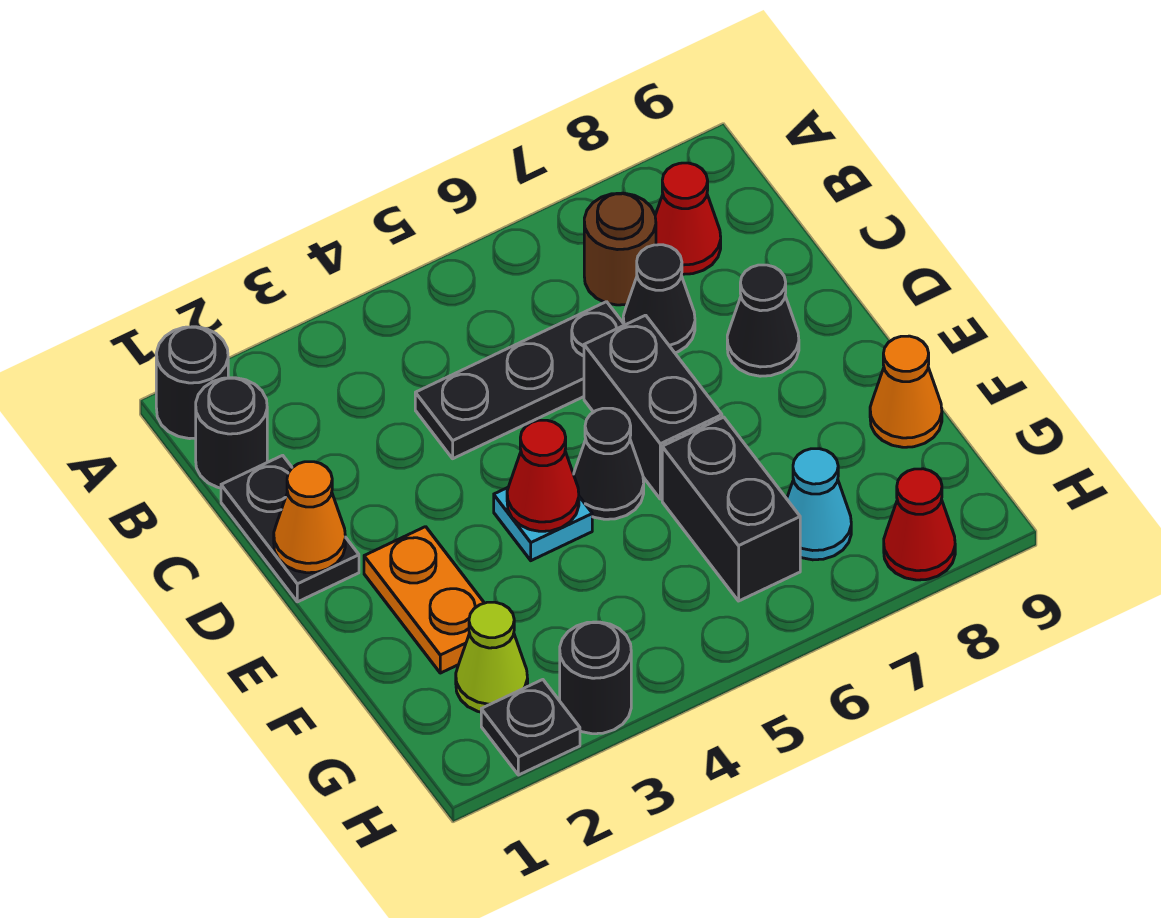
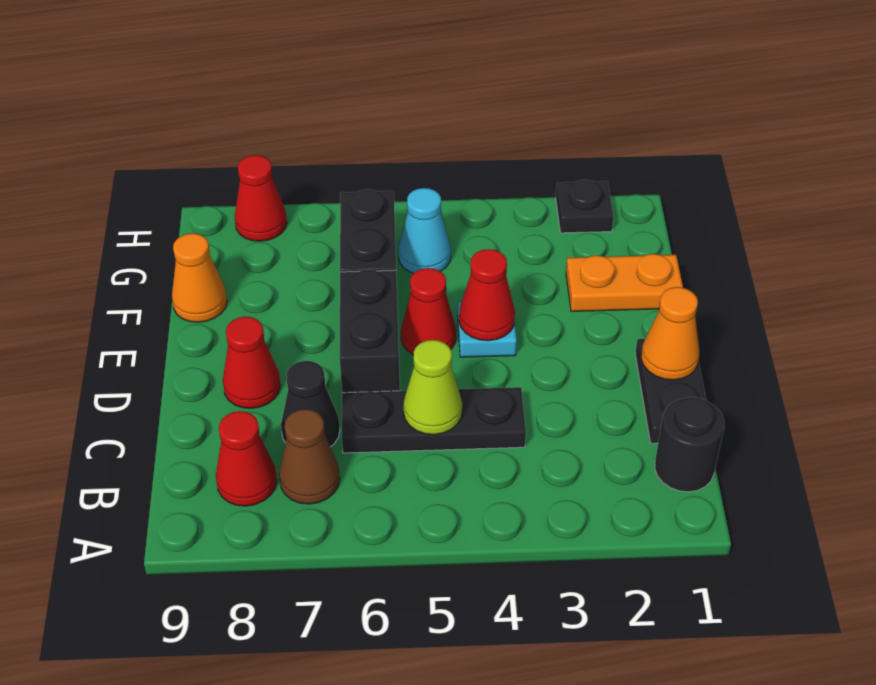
black round brick A1 level 1 -> none
brown round brick B7 level 1 -> brown cone B7 level 1
black cone D8 level 1 -> red cone D8 level 1
orange plate E2:F2 level 1 -> orange plate F1:F2 level 1
black cone E5 level 1 -> red cone E5 level 1
lime cone G2 level 1 -> lime cone C5 level 2
cyan cone G7 level 1 -> cyan cone G5 level 1
black round brick H3 level 1 -> none

